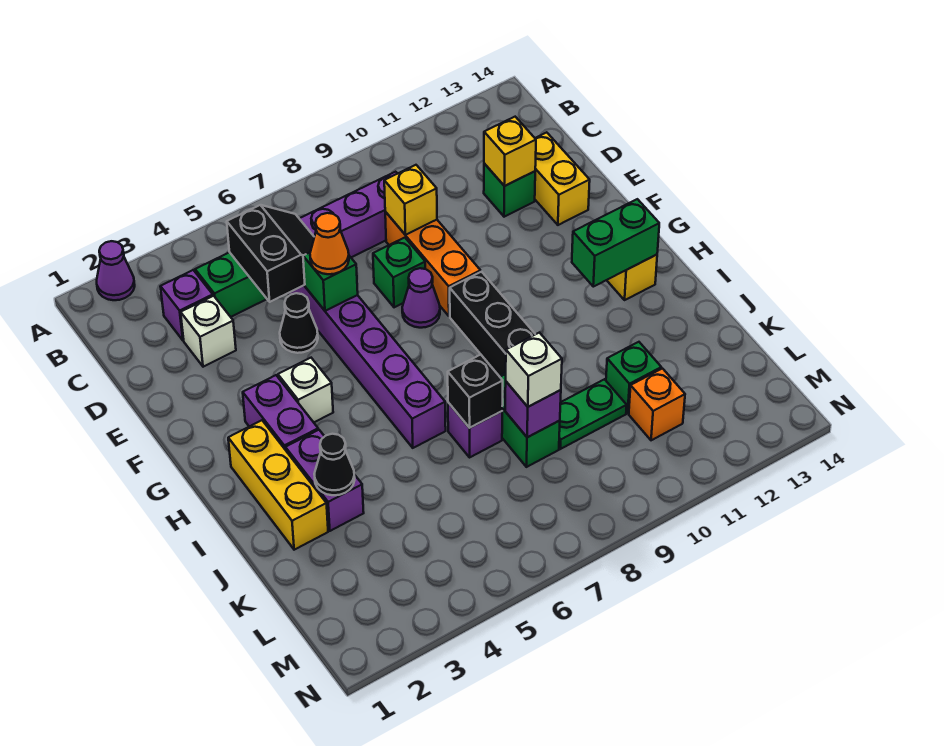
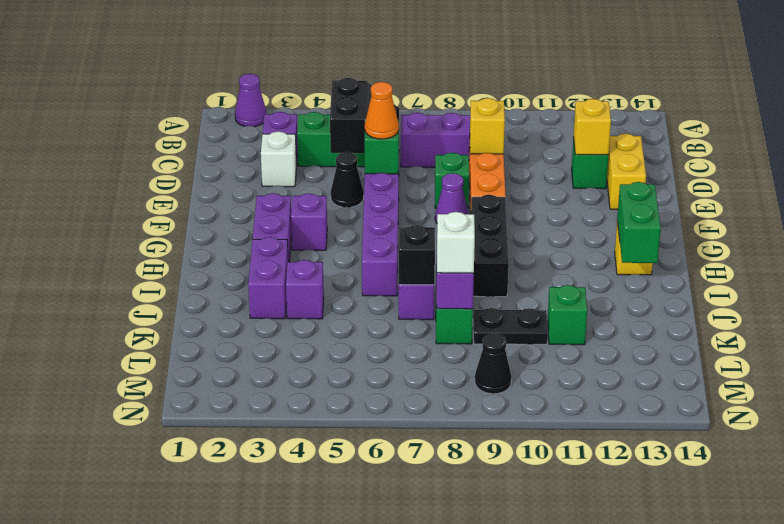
white brick G4 level 1 -> purple brick G4 level 1
yellow brick H2:J2 level 1 -> none
green brick H12:H13 level 2 -> green brick H13:I13 level 2
black cone J3 level 2 -> black cone M9 level 1
none -> purple brick J4 level 1
green plate K9:K10 level 1 -> black plate K9:K10 level 1
orange brick L11 level 1 -> none

